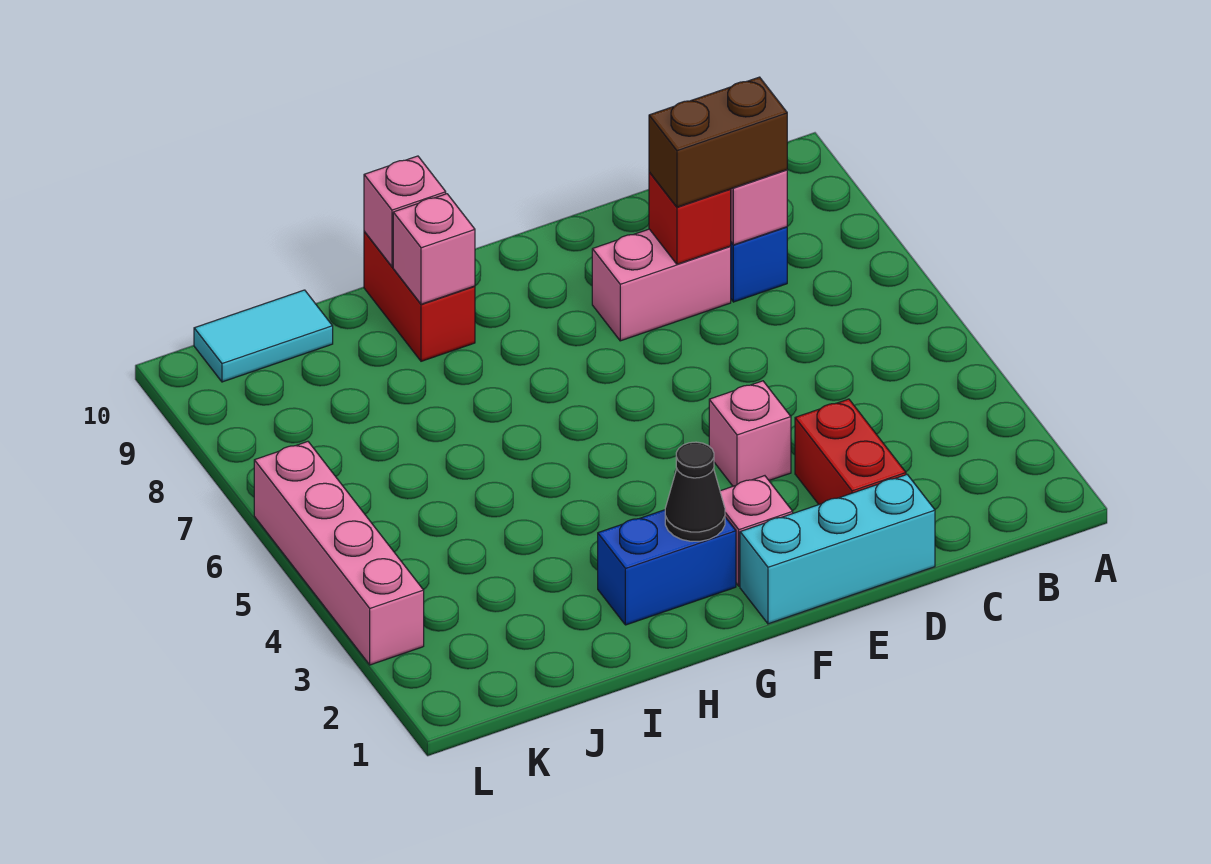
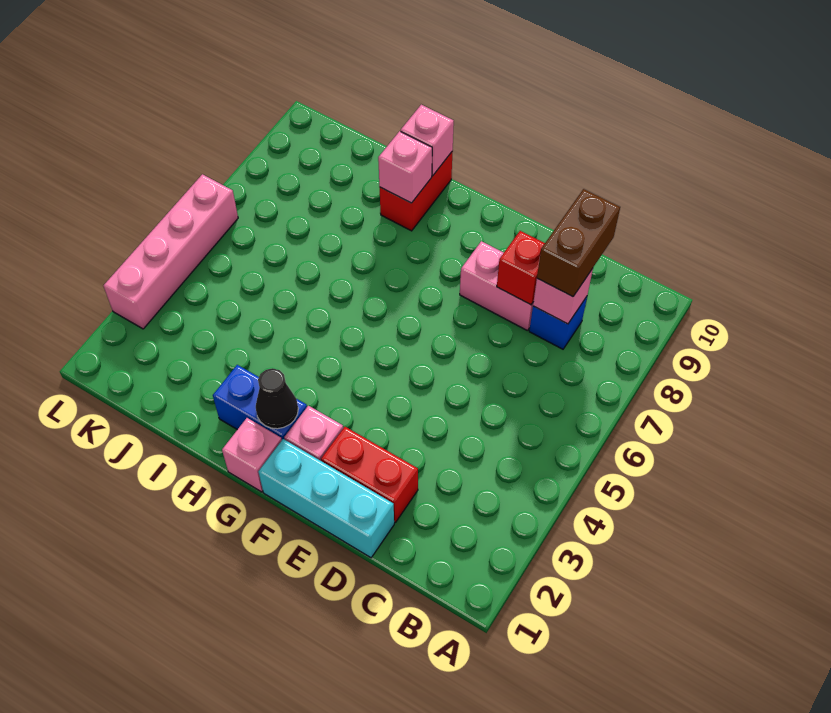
brown brick C8:D8 level 3 -> brown brick C8:C9 level 3
red brick D2:D3 level 1 -> red brick D2:E2 level 1
pink brick E4 level 1 -> pink brick G1 level 1
cyan tile J10:K10 level 1 -> none

